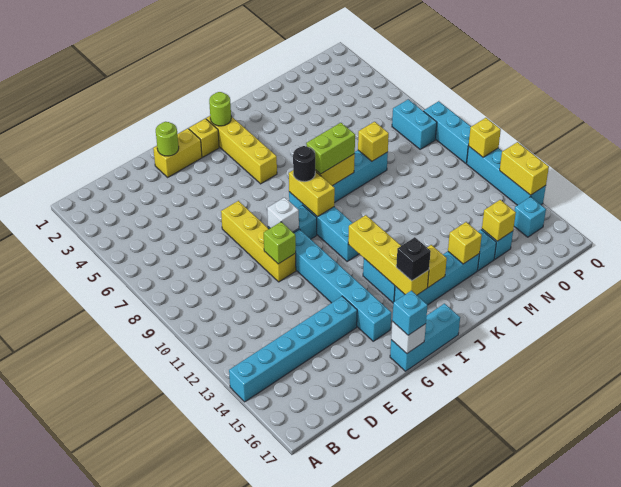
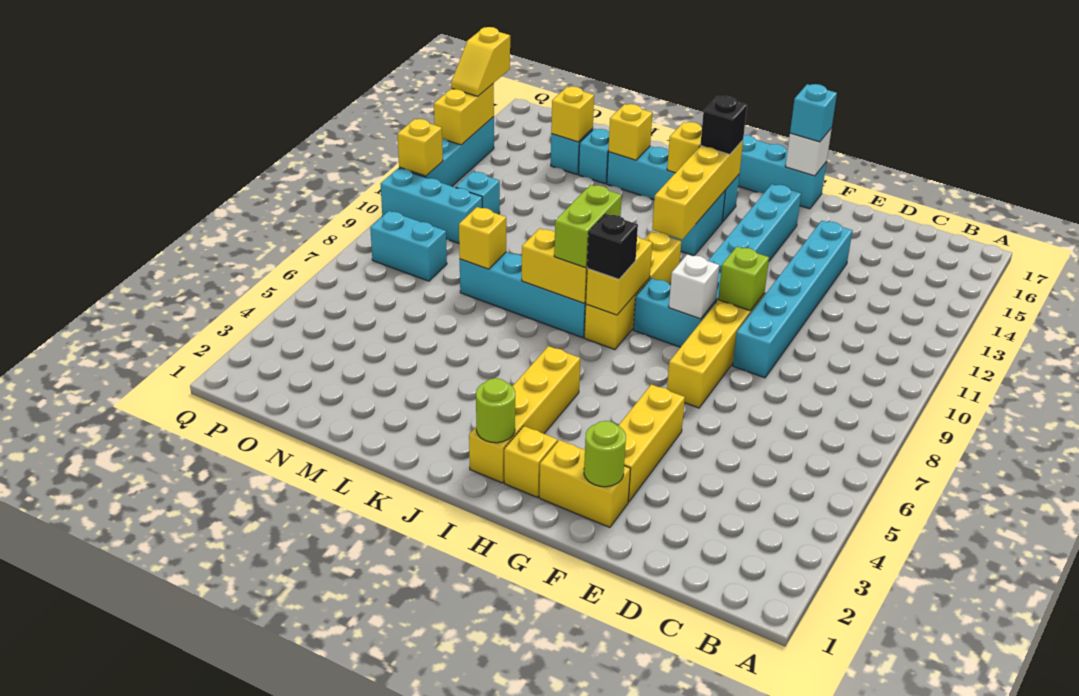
cyan brick A14:F14 level 1 -> cyan brick E9:E14 level 1
none -> yellow brick F3:F5 level 1
cyan brick I8:I11 level 1 -> yellow brick I8:I11 level 1
black round brick I8 level 3 -> black brick I8 level 3
lime brick J8:K8 level 3 -> lime brick J8:J9 level 3
cyan brick P7:P8 level 1 -> cyan brick O8:P8 level 1
cyan brick P15 level 1 -> cyan brick O11 level 1
cyan brick Q8:Q10 level 1 -> cyan brick O10:Q10 level 1
none -> yellow slope Q14:Q15 level 3 top 15

